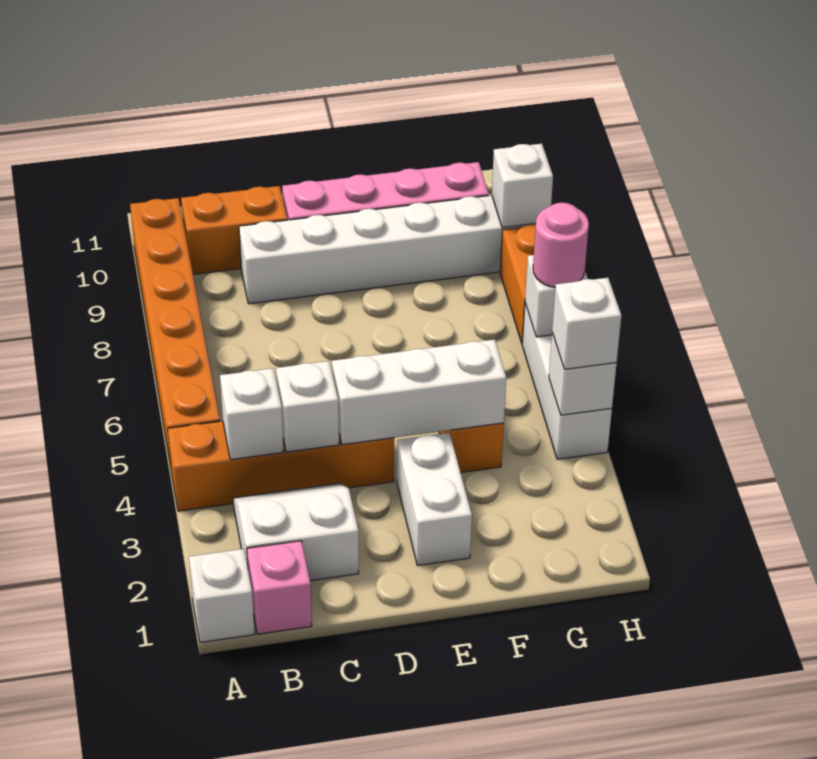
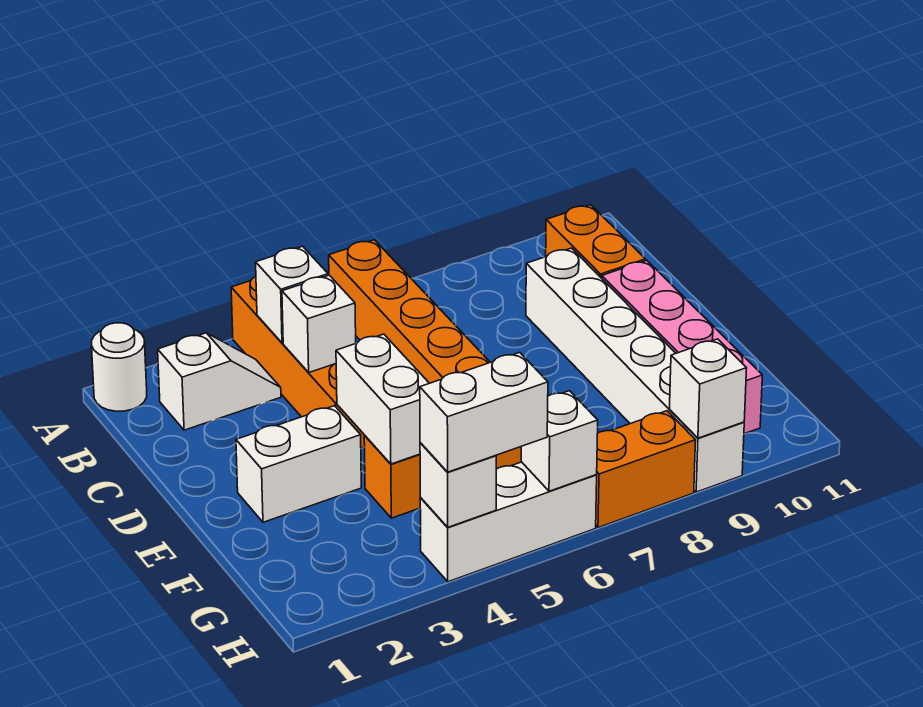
white brick A1 level 1 -> white round brick A1 level 1
orange brick A5:A10 level 1 -> orange brick A6:F6 level 1
pink brick B1 level 1 -> none
white slope B2:C3 level 1 top 2 -> white slope B2:B3 level 1 top 2
white brick D4:F4 level 2 -> white brick E4:F4 level 2
white brick H4 level 3 -> white brick H4:H5 level 3
pink round brick H6 level 3 -> none

